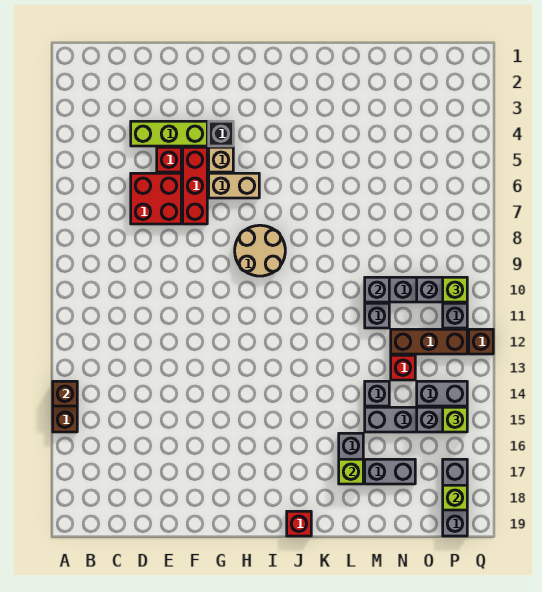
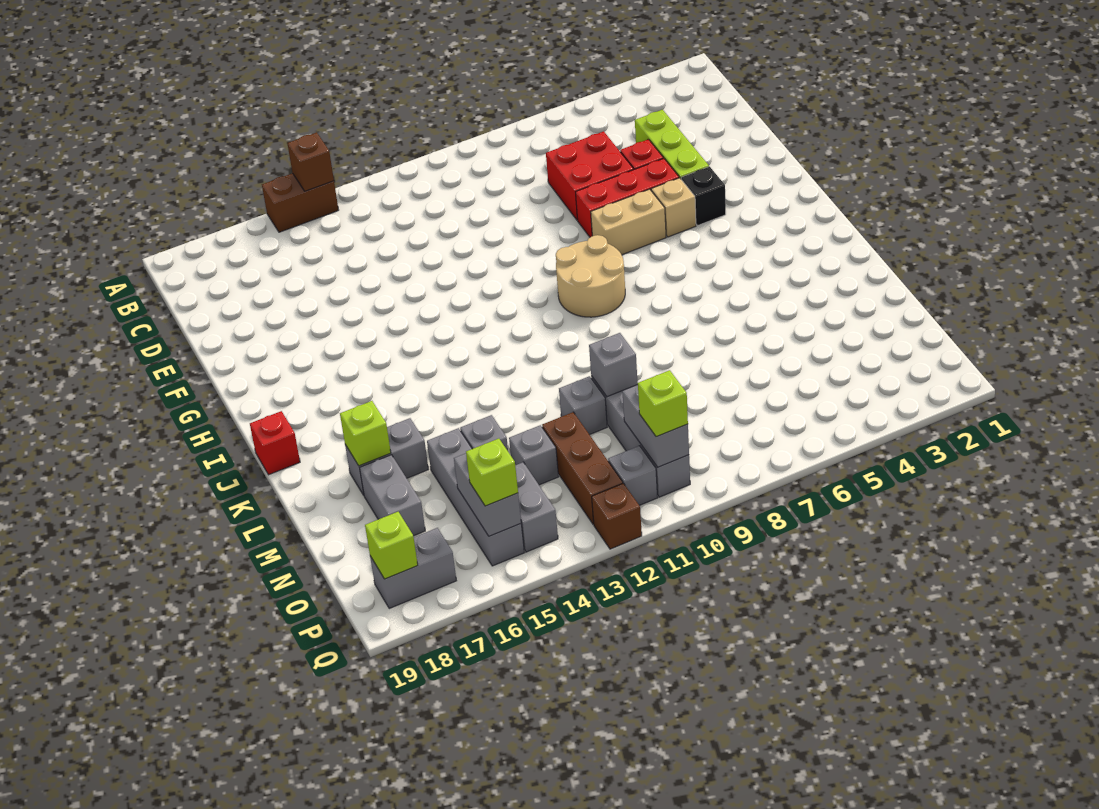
tan brick G6:H6 level 1 -> tan brick G6:G7 level 1
red brick N13 level 1 -> grey brick N13 level 1
grey brick P17:P19 level 1 -> grey brick P17:P18 level 1

